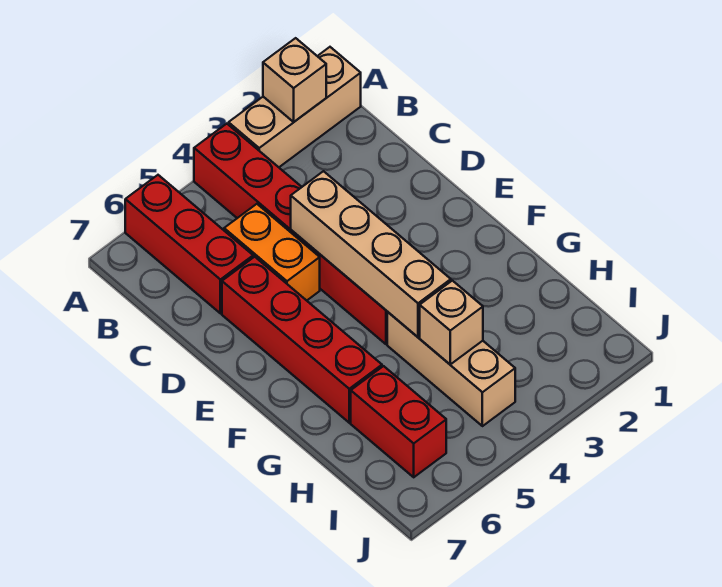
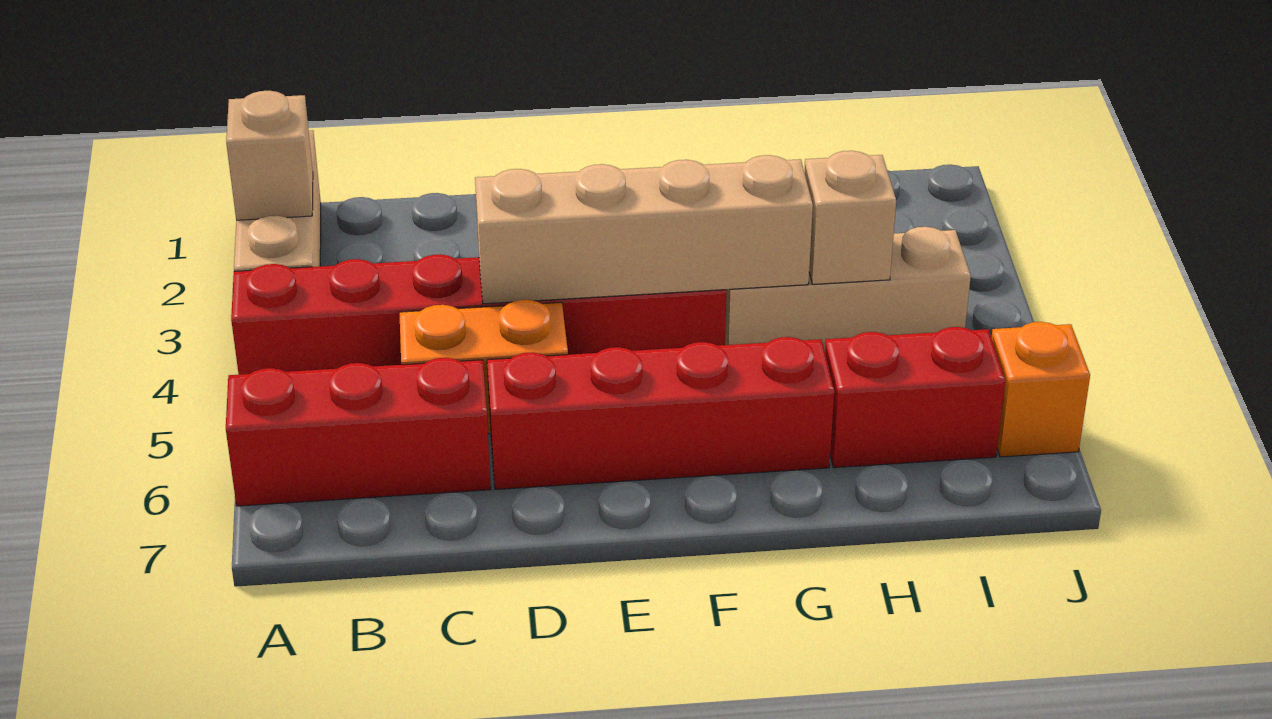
none -> orange brick J6 level 1

